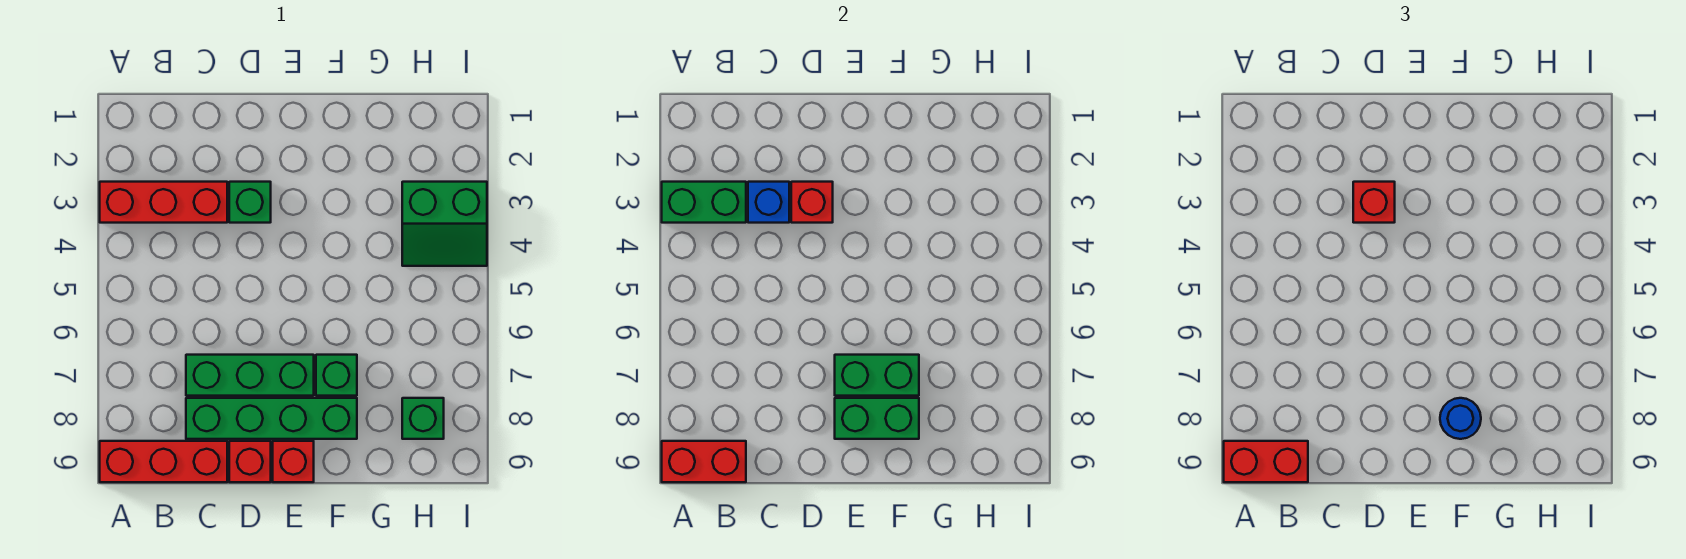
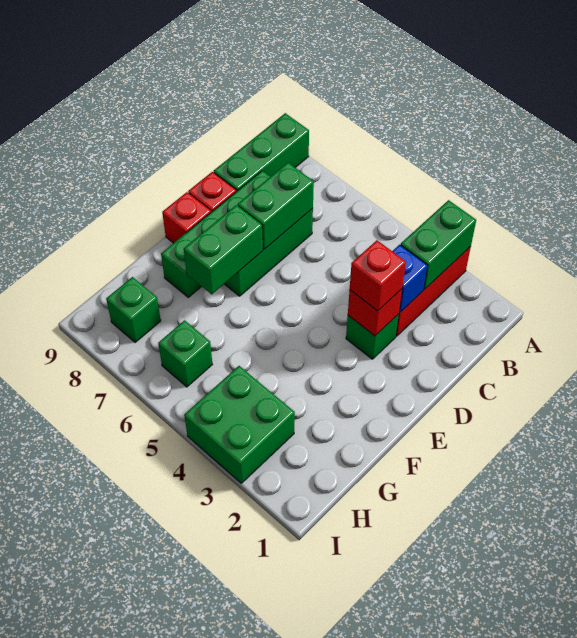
red brick A9:C9 level 1 -> green brick A9:C9 level 1
red brick A9:B9 level 2 -> none
red brick A9:B9 level 3 -> none
green brick E8:F8 level 2 -> green brick C7:D7 level 2
green brick F7 level 1 -> green brick H6 level 1
blue round brick F8 level 3 -> none
green slope H3:I4 level 1 top 3 -> green brick H3:I4 level 1

